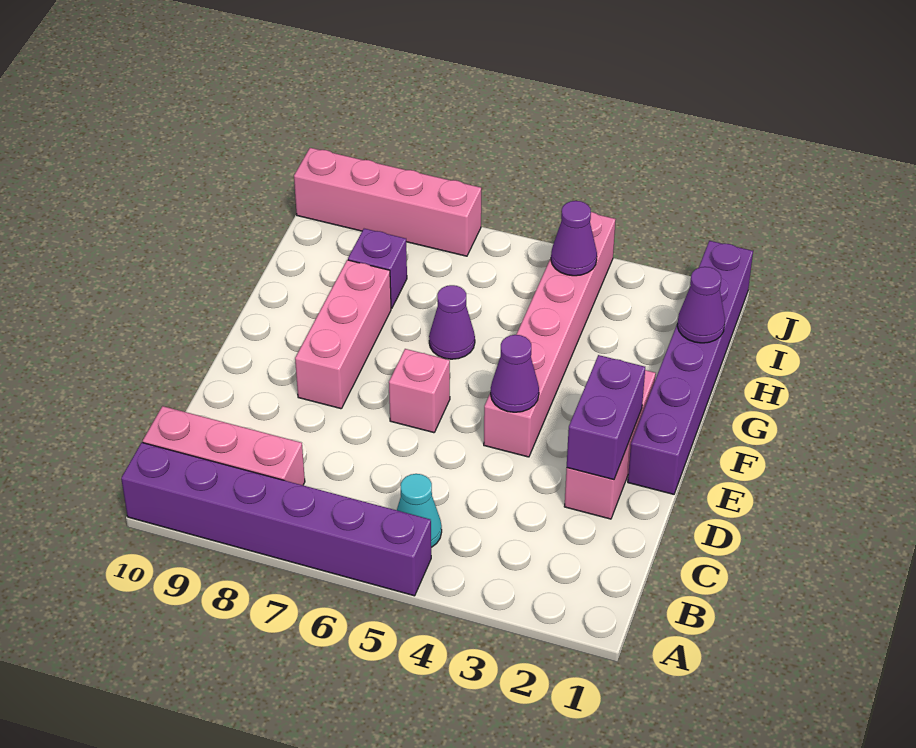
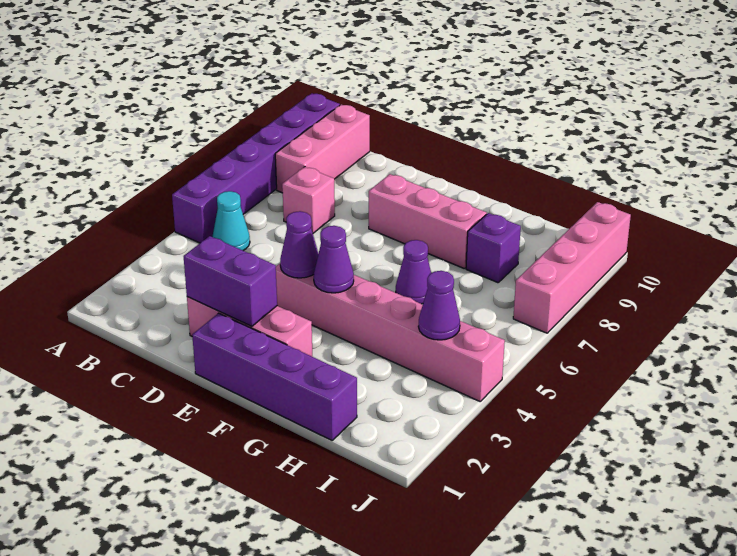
purple brick E1:J1 level 1 -> purple brick E1:H1 level 1
pink brick E6 level 1 -> pink brick C7 level 1
purple cone H1 level 2 -> purple cone F4 level 2

